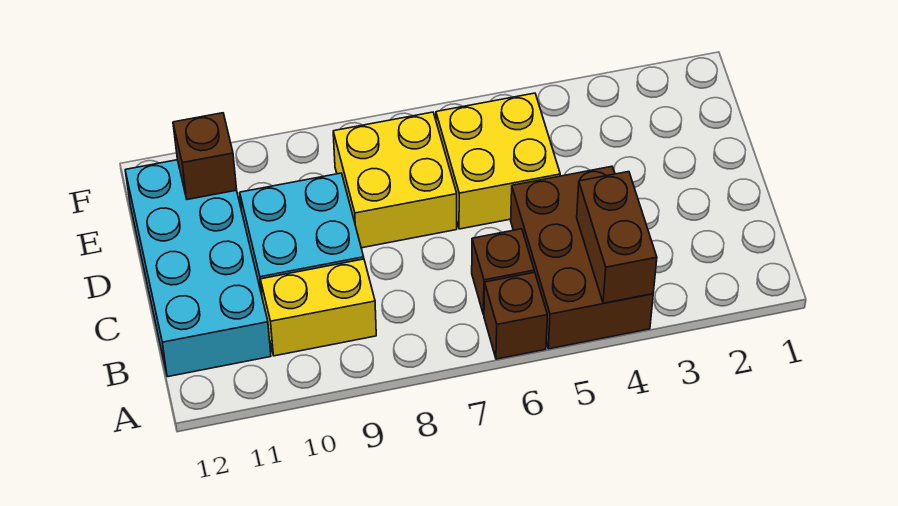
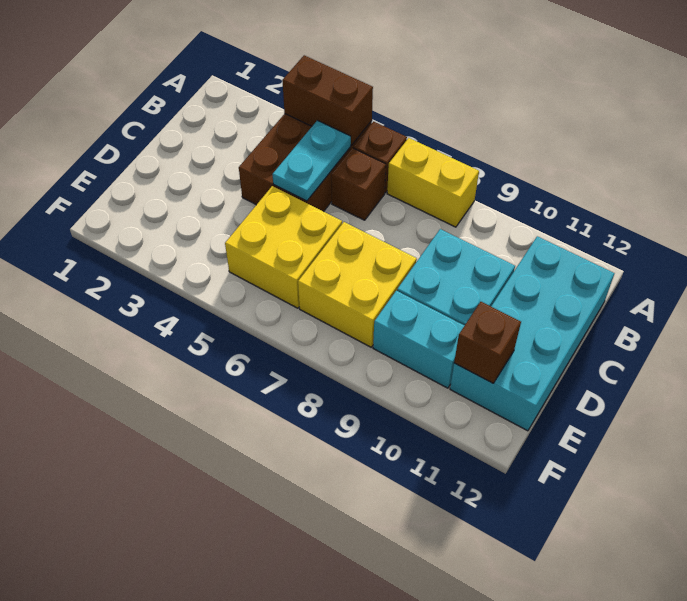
brown brick A4:B4 level 2 -> brown brick A4:A5 level 2
none -> cyan plate B5:C5 level 2
yellow brick B9:B10 level 1 -> yellow brick A7:A8 level 1
none -> cyan brick E9:E10 level 1

